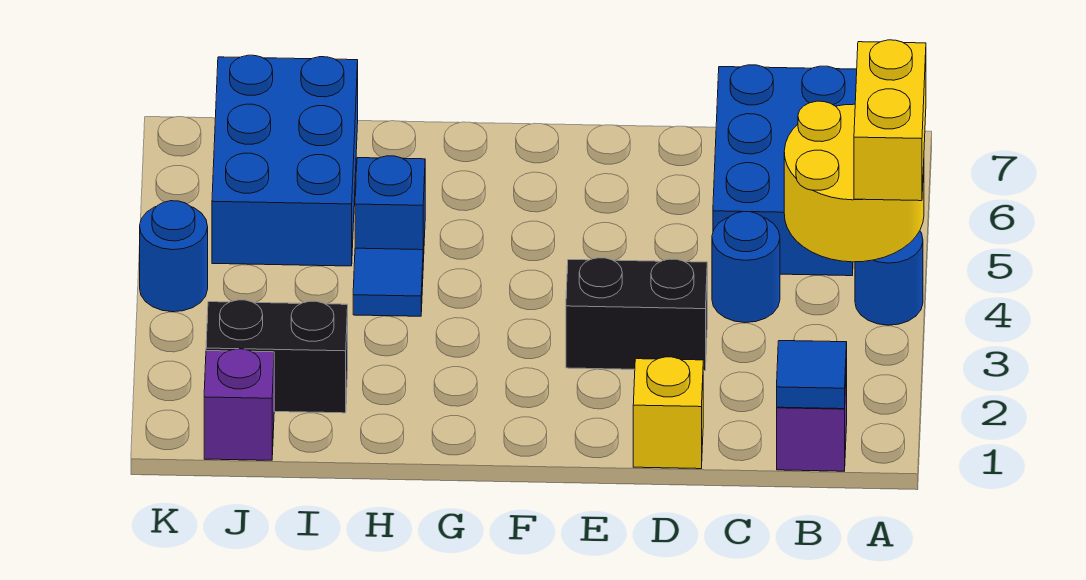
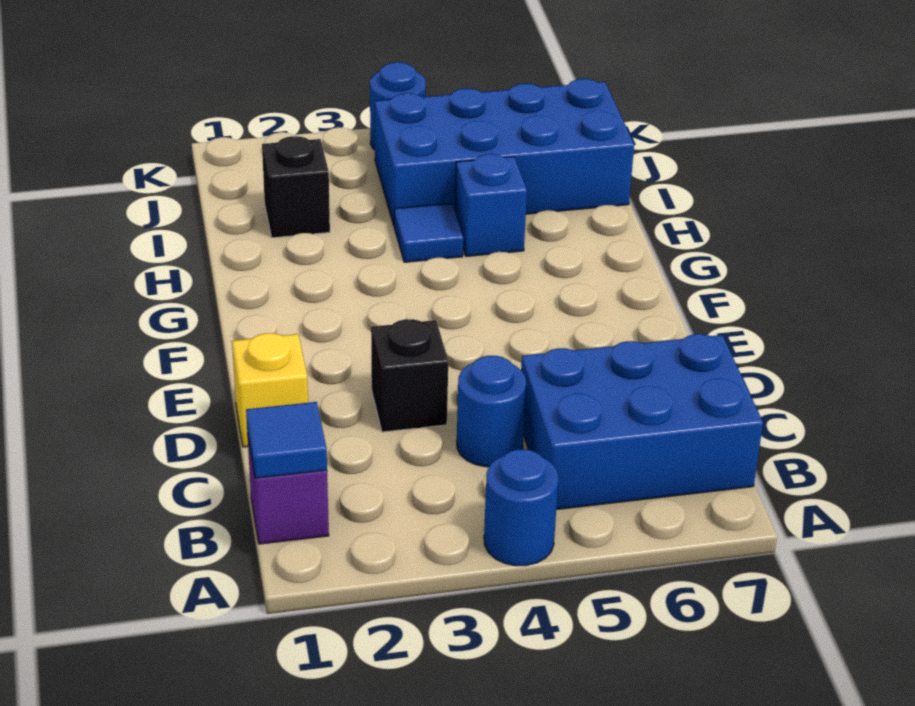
yellow round brick A4:B5 level 2 -> none
yellow brick A4:A5 level 3 -> none
black brick D3:E3 level 1 -> black brick D3 level 1
black brick I2:J2 level 1 -> black brick I2 level 1
blue brick I5:J7 level 1 -> blue brick I4:J7 level 1
purple brick J1 level 1 -> none

